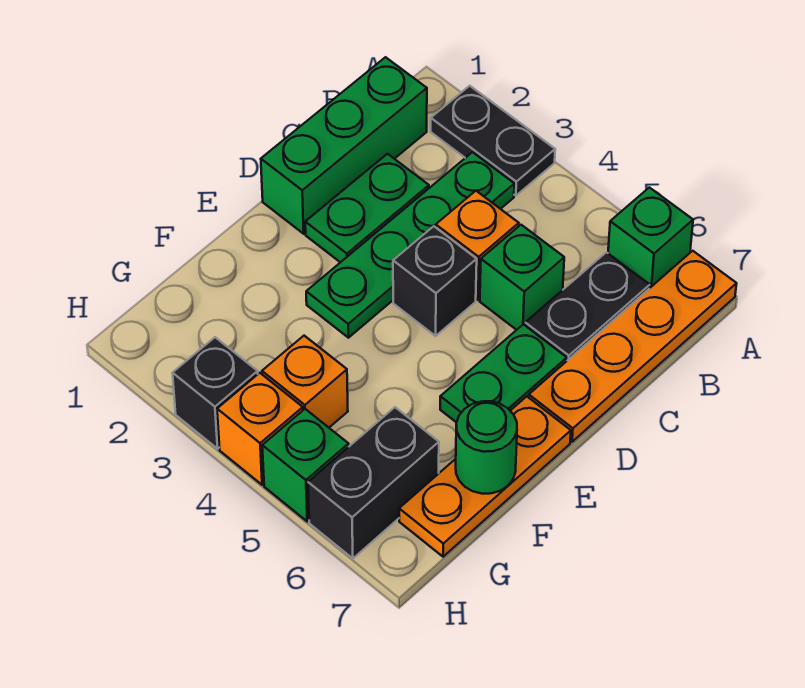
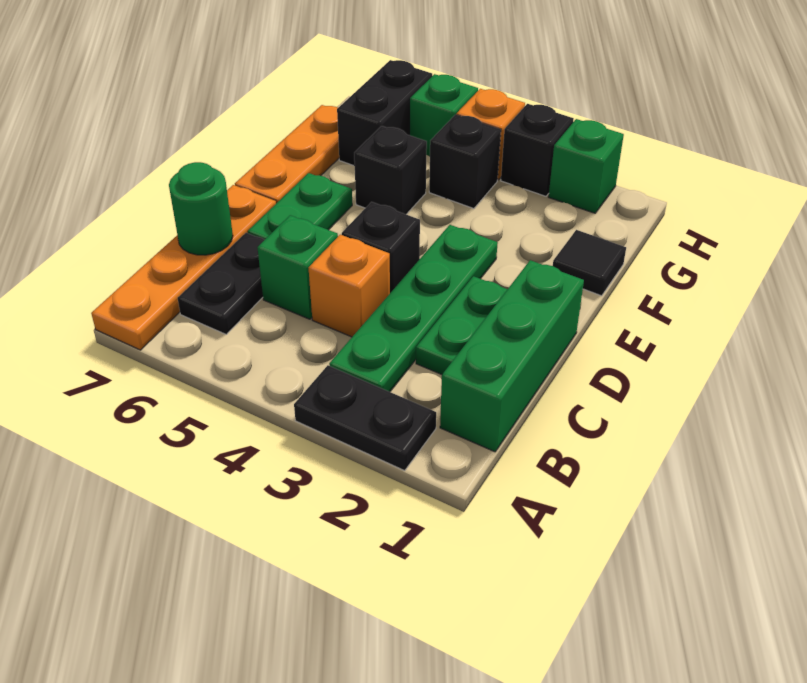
green brick A6 level 1 -> green brick H2 level 1
none -> black tile F1 level 1
none -> black brick F5 level 1
green round brick F7 level 2 -> green round brick C7 level 2
orange brick G4 level 1 -> black brick G4 level 1

